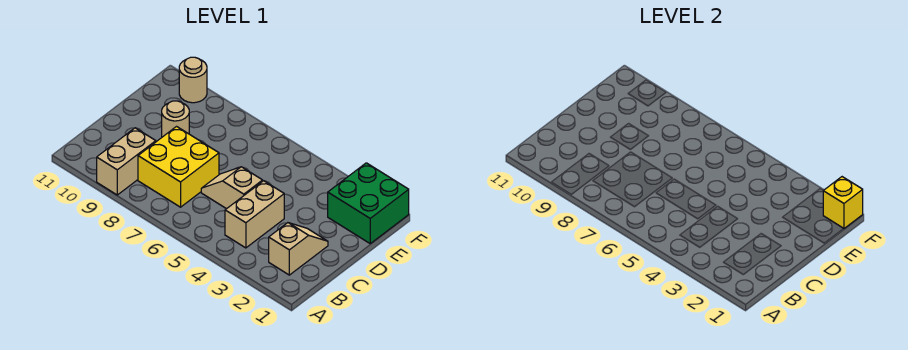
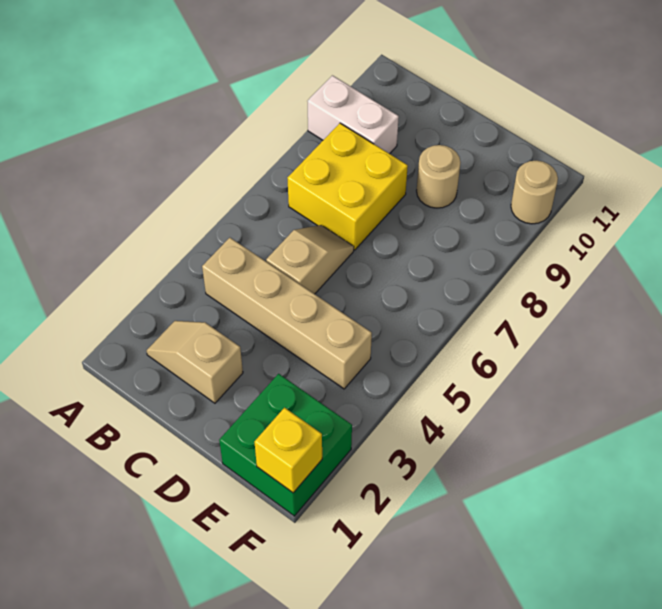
tan brick A9:B9 level 1 -> white brick A9:B9 level 1
tan slope B2:C2 level 1 top B -> tan slope B2:C2 level 1 top C
tan brick B4:C4 level 1 -> tan brick B4:E4 level 1

